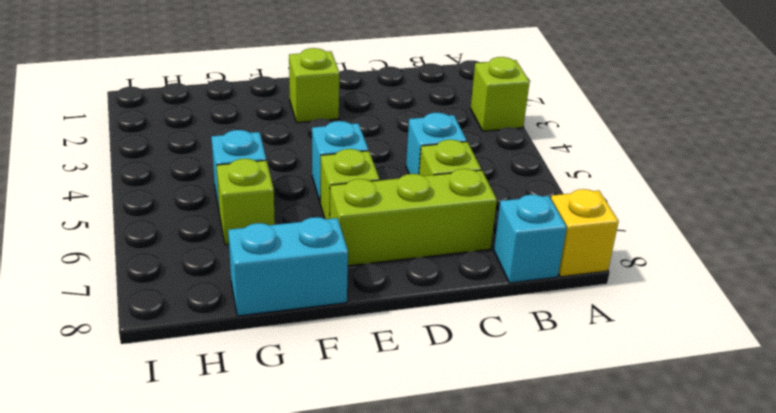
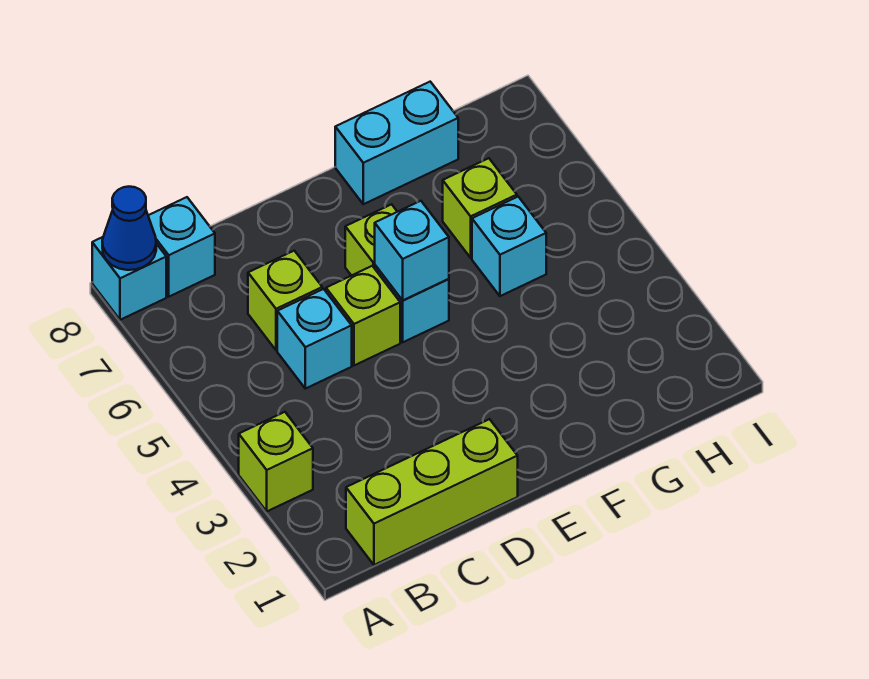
yellow brick A8 level 1 -> cyan brick A8 level 1
none -> blue cone A8 level 2
lime brick C7:E7 level 1 -> lime brick B1:D1 level 1
lime brick E2 level 1 -> lime brick D5 level 1
none -> cyan brick E5 level 2

